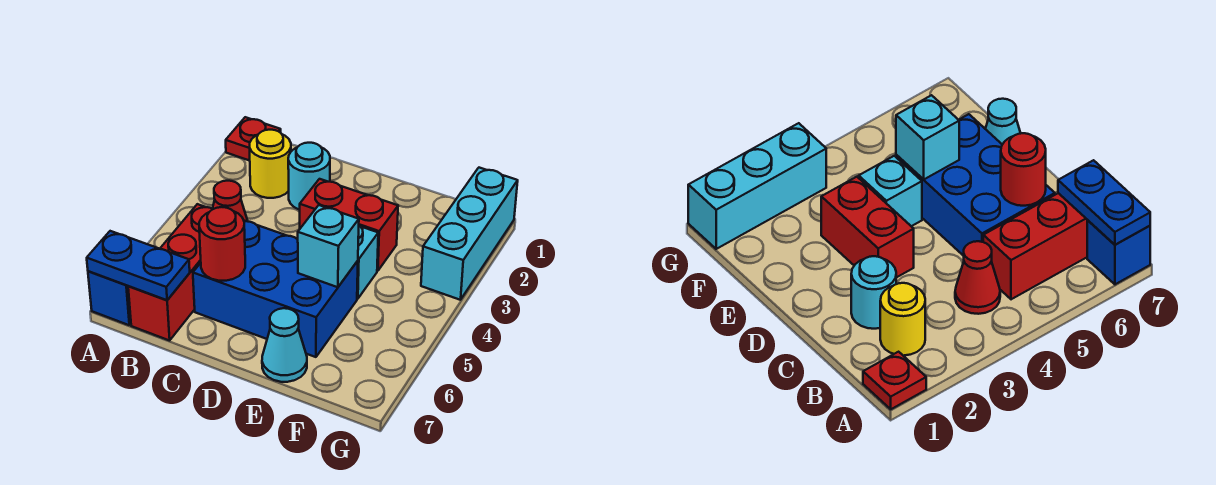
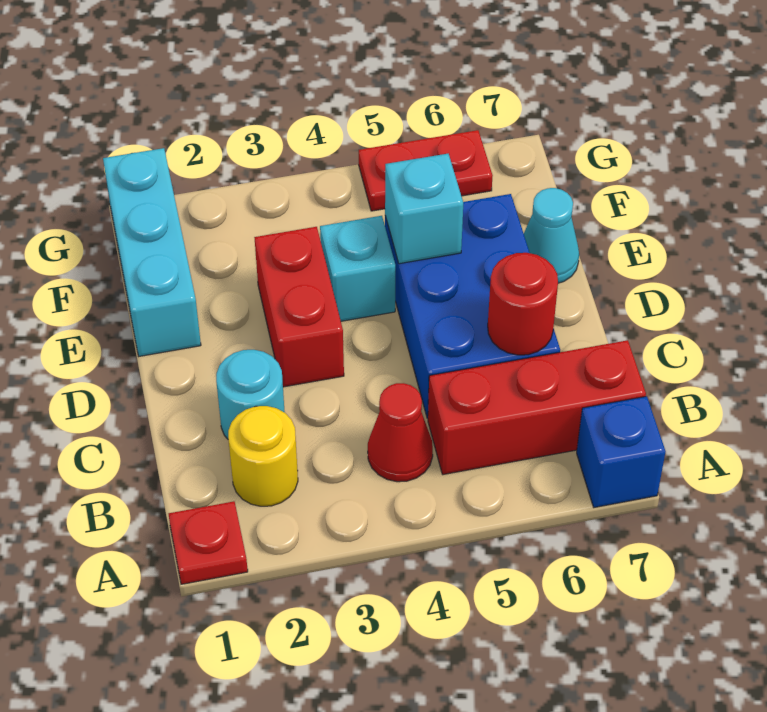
blue plate A7:B7 level 2 -> none
cyan brick G1:G3 level 1 -> cyan brick E1:G1 level 1
none -> red plate G5:G6 level 1

